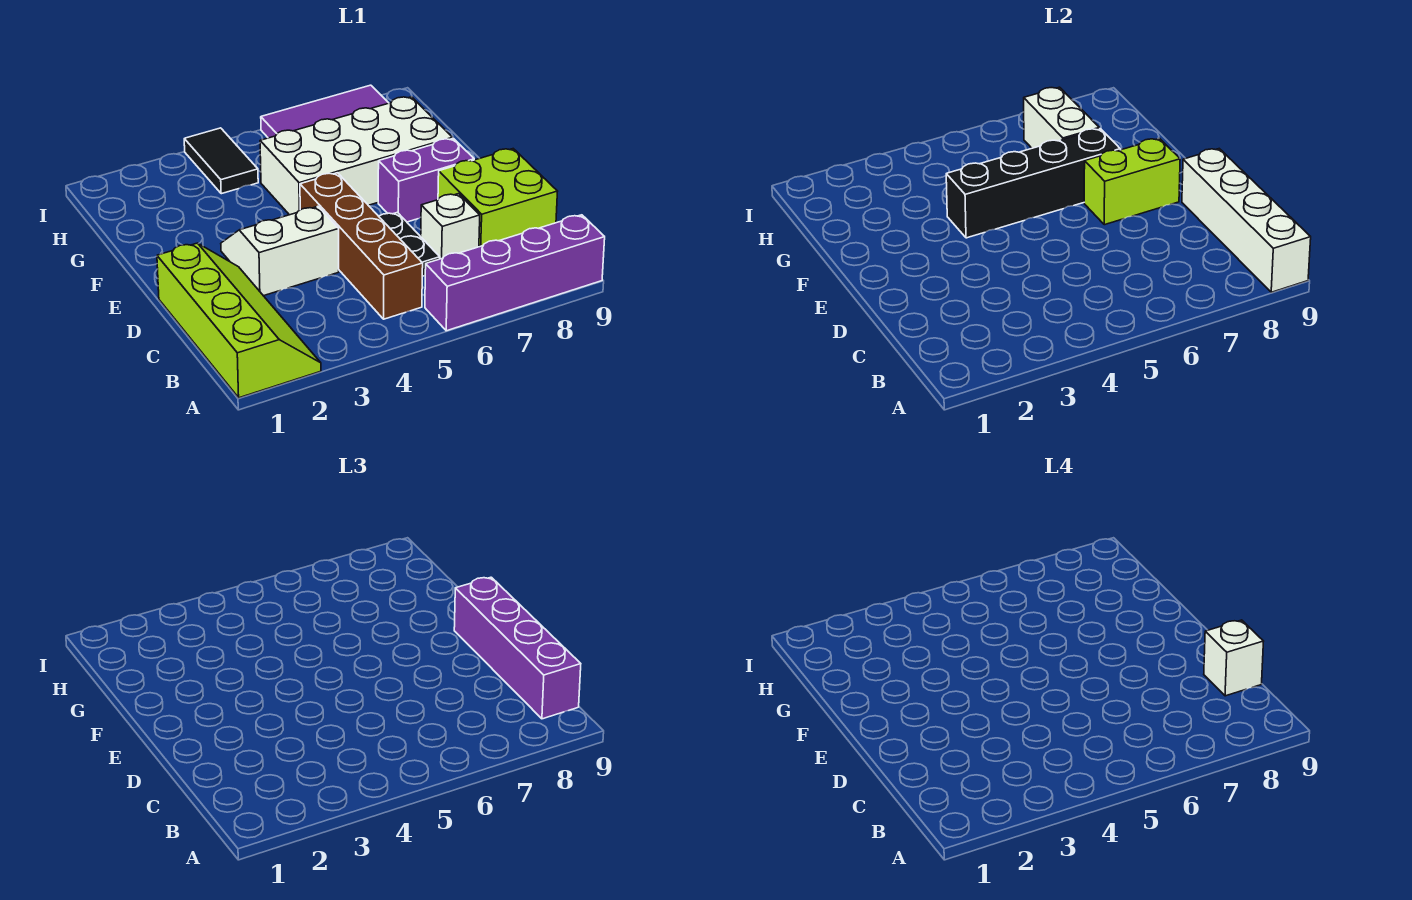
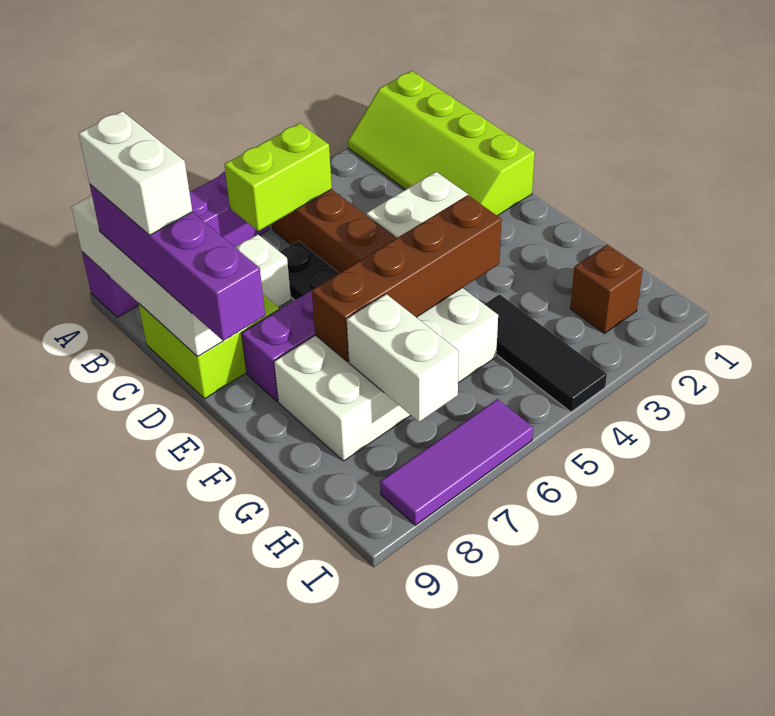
white brick C9 level 4 -> white brick B9:C9 level 4
lime brick E7:E8 level 2 -> lime brick B5:B6 level 2
black brick F4:F7 level 2 -> brown brick F4:F7 level 2
none -> brown brick H2 level 1
black tile H4:I4 level 1 -> black tile G4:I4 level 1

